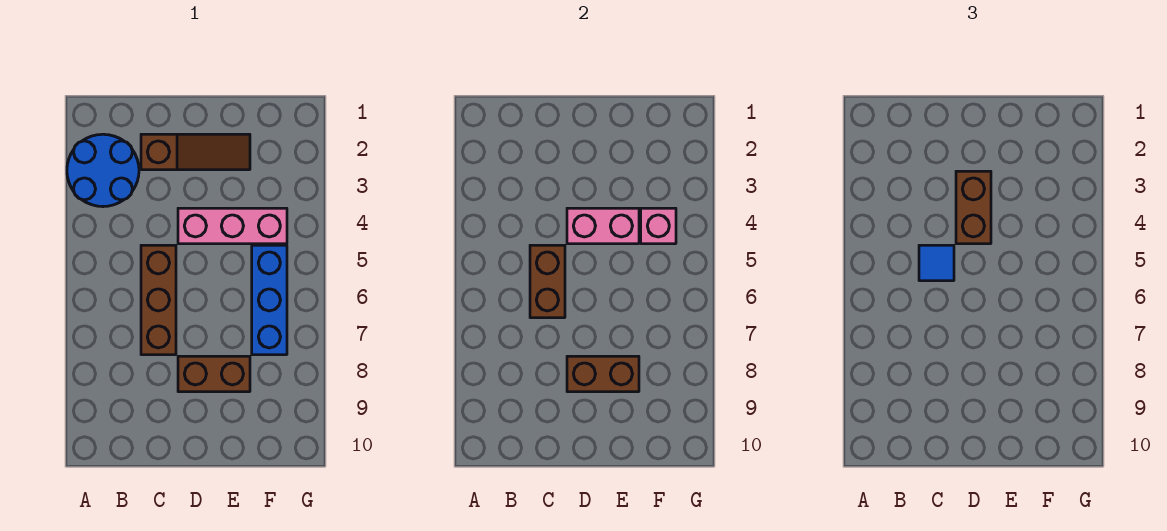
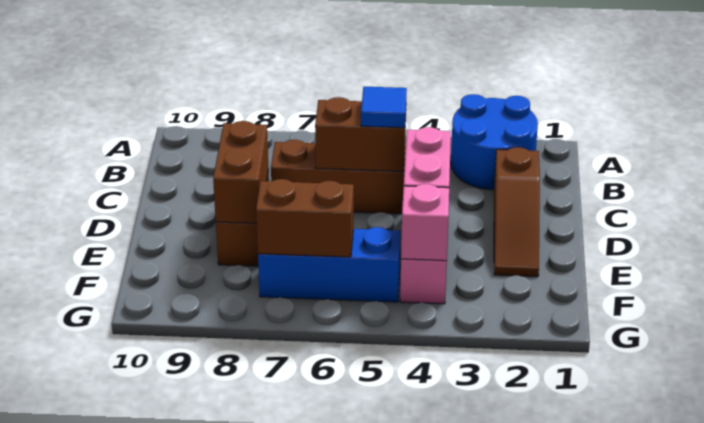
brown brick D3:D4 level 3 -> brown brick F6:F7 level 2

